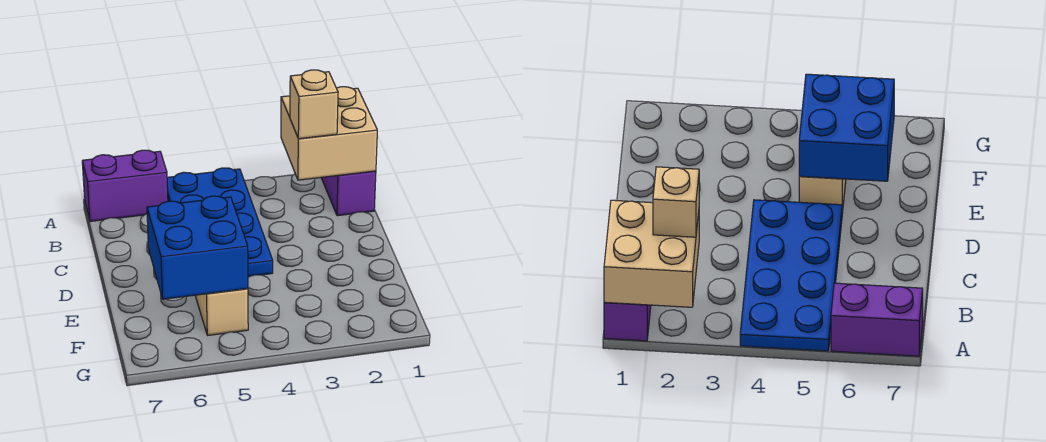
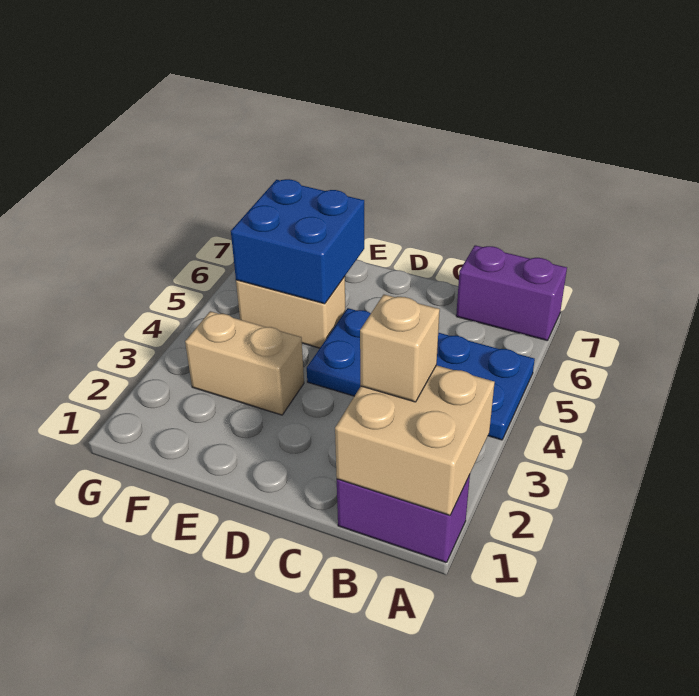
purple brick A6:A7 level 1 -> purple brick A7:B7 level 1
none -> tan brick E3:F3 level 1

